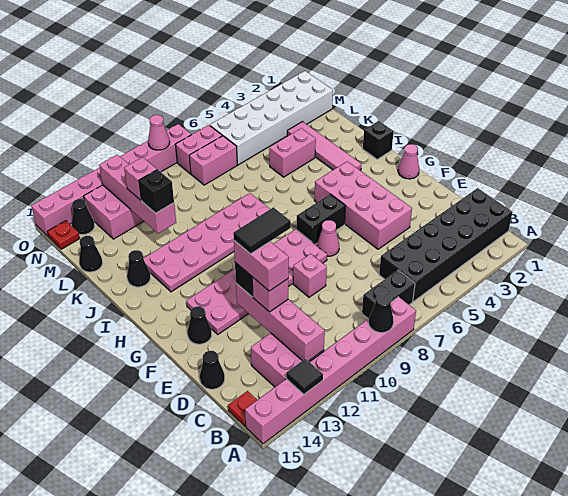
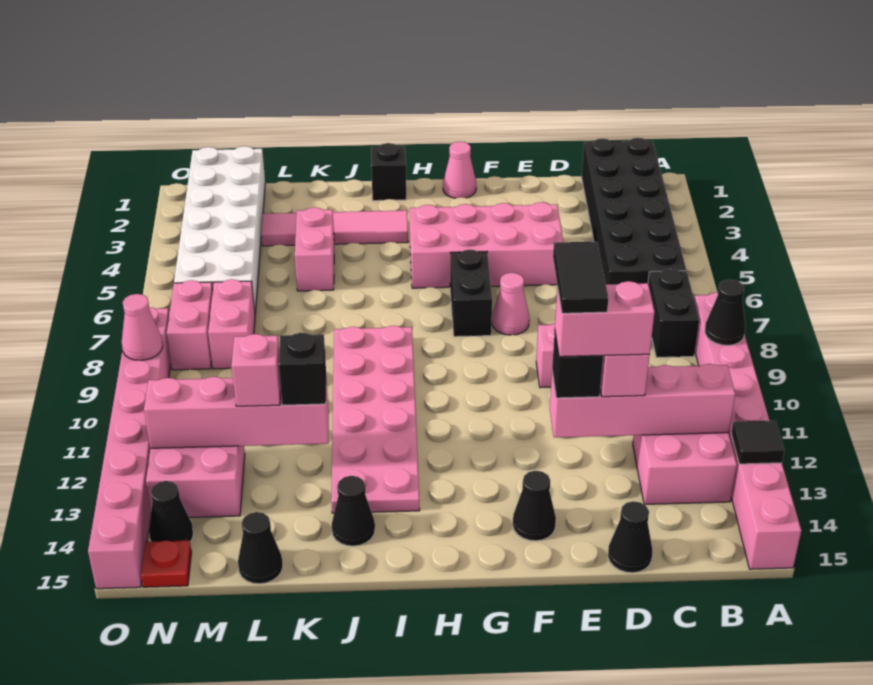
red plate B15 level 1 -> none
pink plate F8:G13 level 1 -> none

